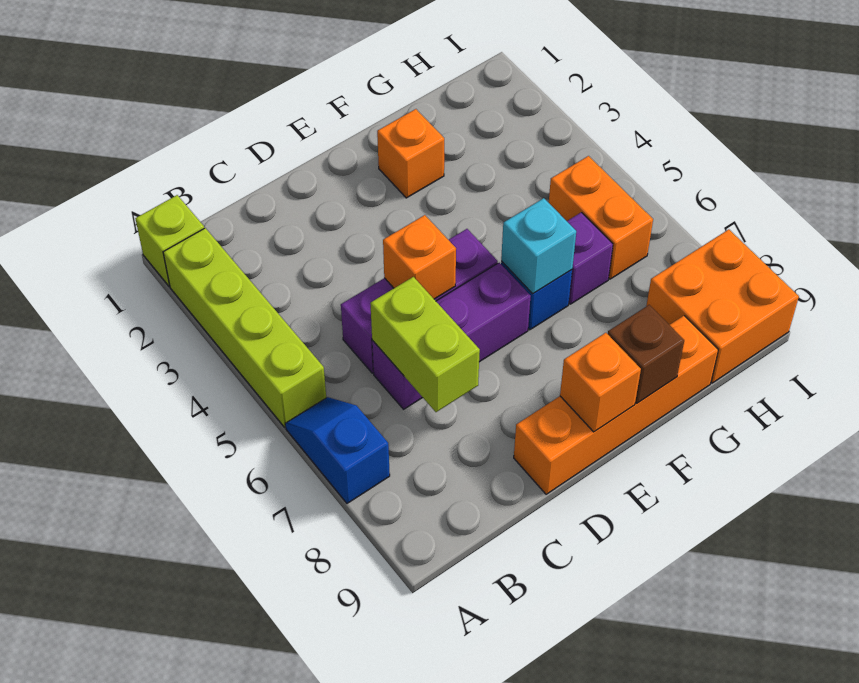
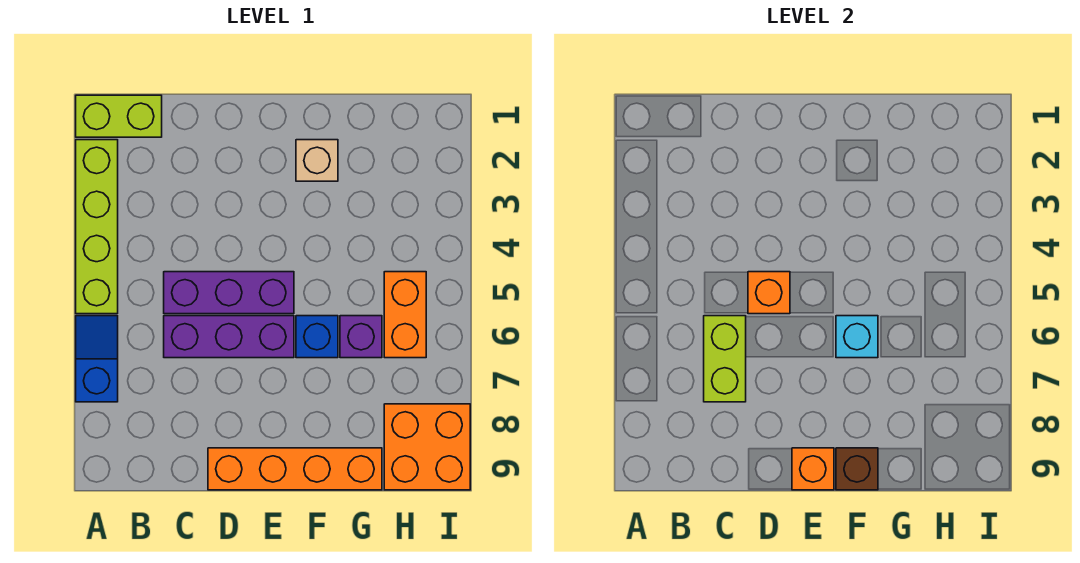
lime brick A1 level 1 -> lime brick A1:B1 level 1
orange brick F2 level 1 -> tan brick F2 level 1

